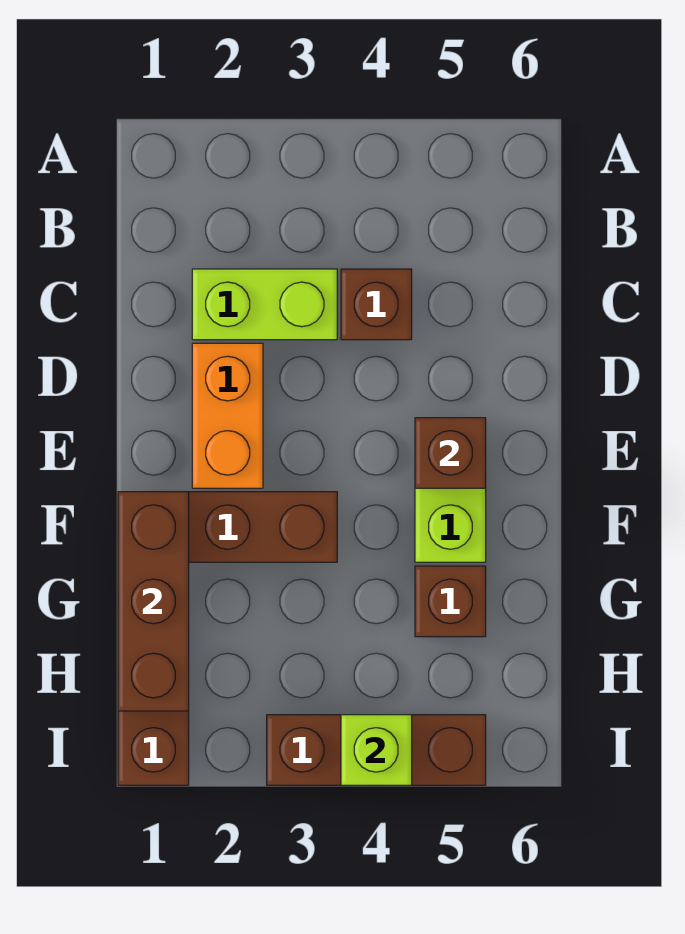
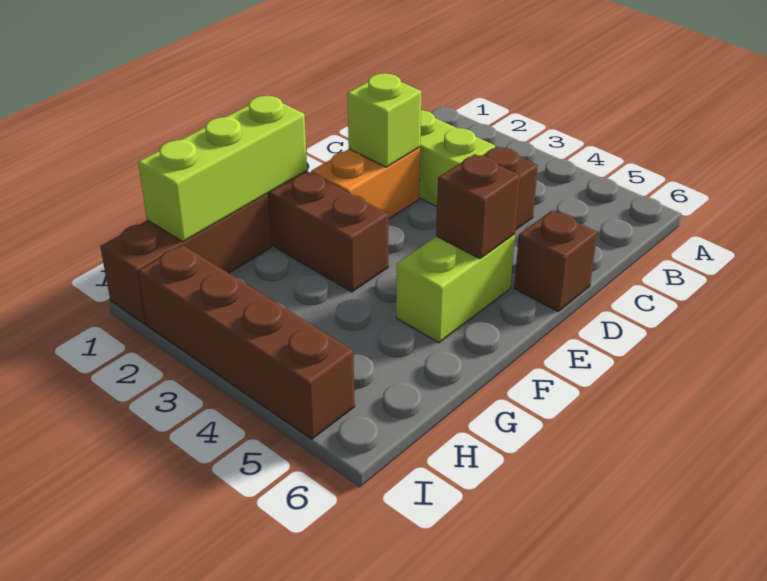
brown brick F1:H1 level 2 -> lime brick F1:H1 level 2
brown brick G5 level 1 -> brown brick D6 level 1
brown brick I3:I5 level 1 -> brown brick I2:I5 level 1
lime brick I4 level 2 -> lime brick D2 level 2

